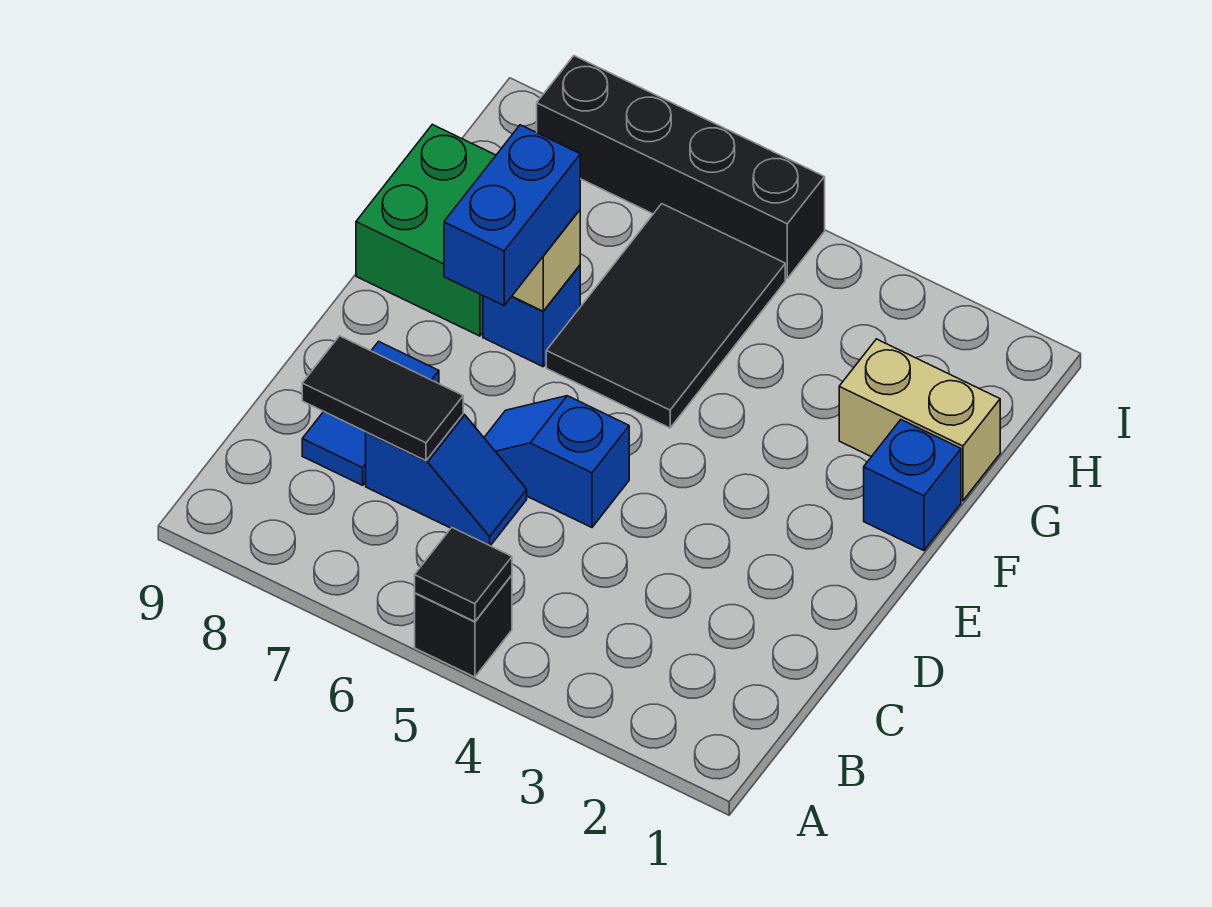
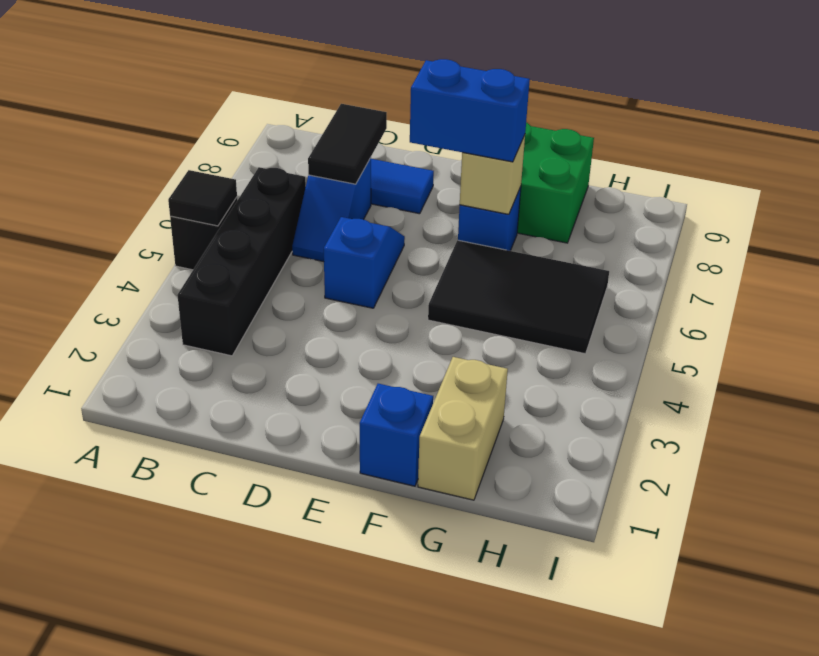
black brick I5:I8 level 1 -> black brick B3:B6 level 1

